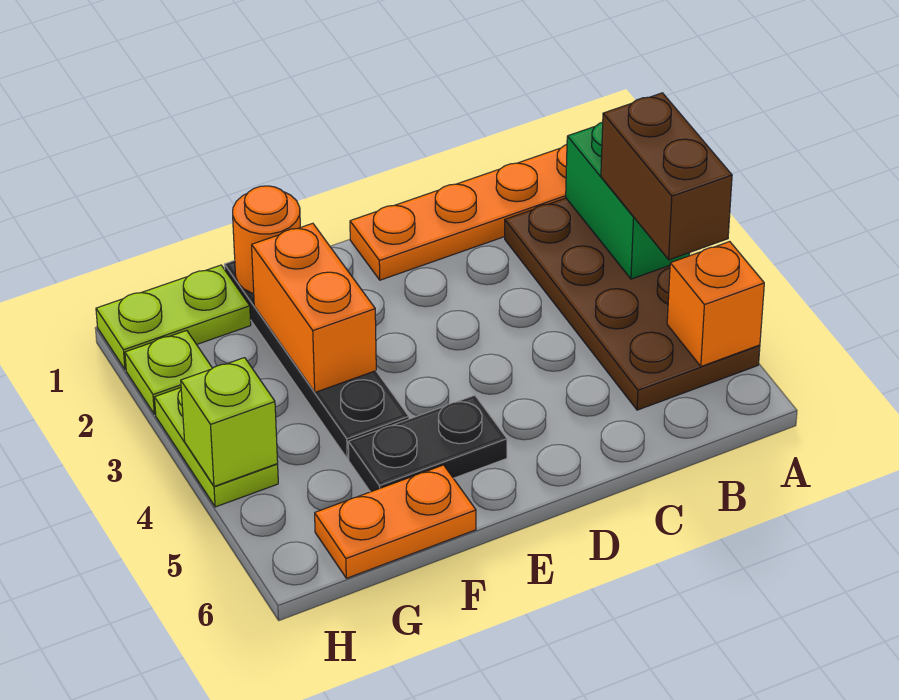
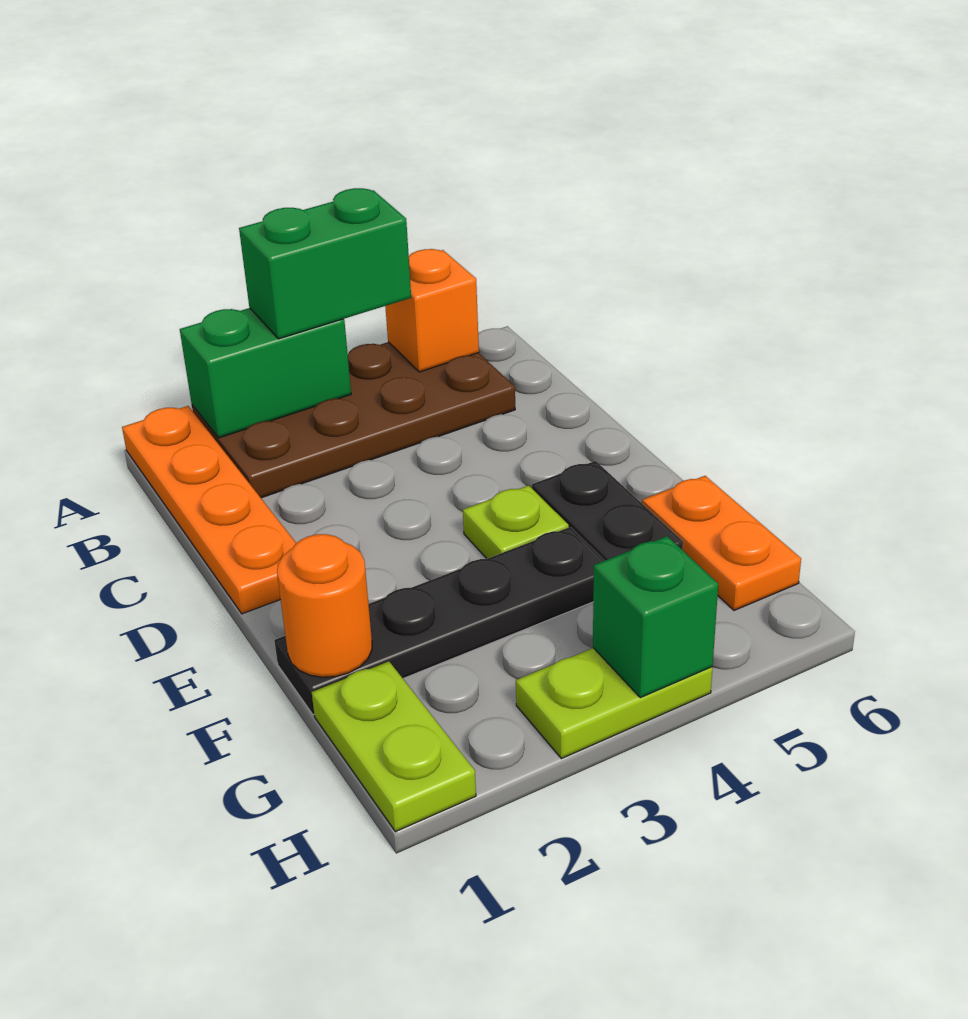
brown brick A3:A4 level 3 -> green brick A3:A4 level 3
orange brick F2:F3 level 2 -> none
lime plate H2 level 1 -> lime plate E4 level 1
lime brick H4 level 2 -> green brick H4 level 2

